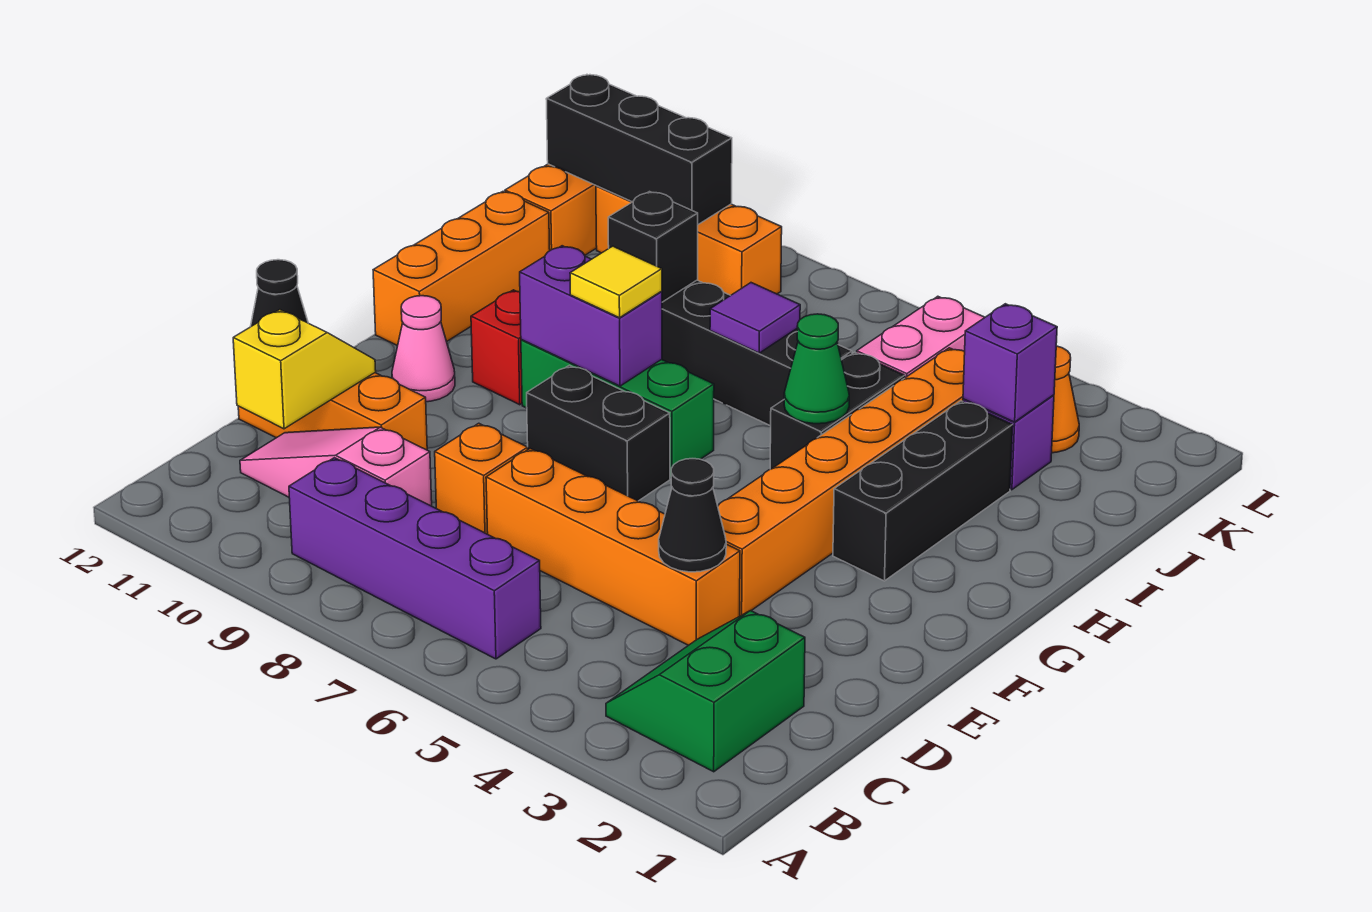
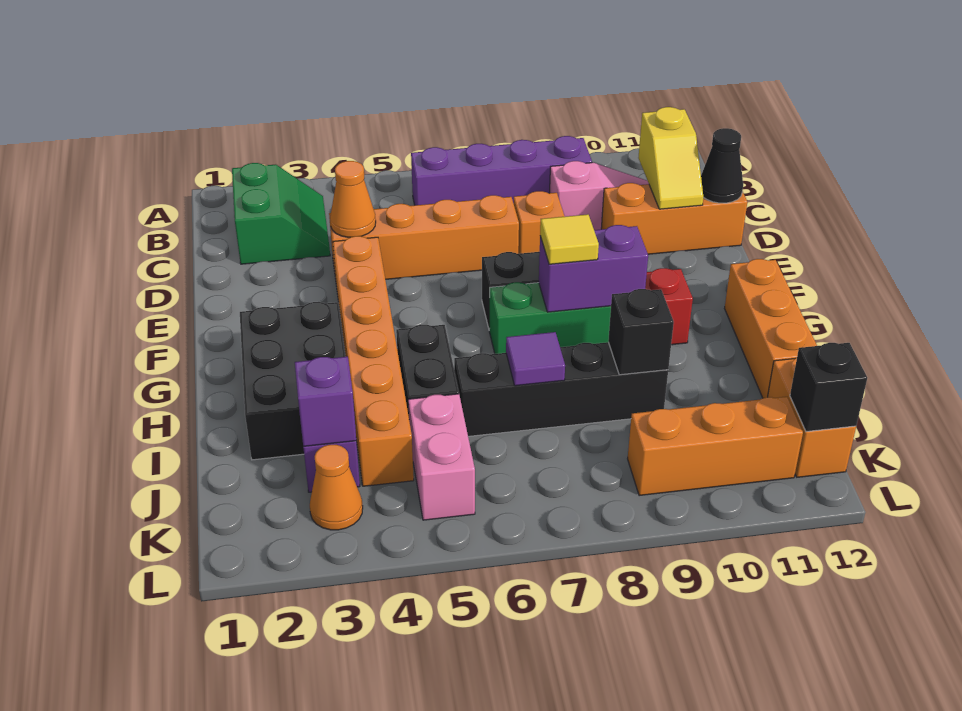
black cone D4 level 2 -> orange cone D4 level 2
pink cone F11 level 1 -> none
black brick G3:I3 level 1 -> black brick G2:I3 level 1
green cone H5 level 2 -> none
black brick K10:K12 level 2 -> black brick K12 level 2

